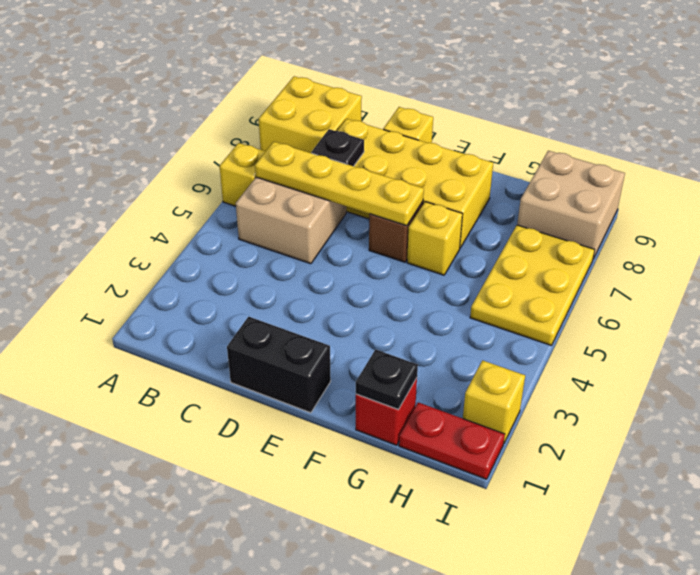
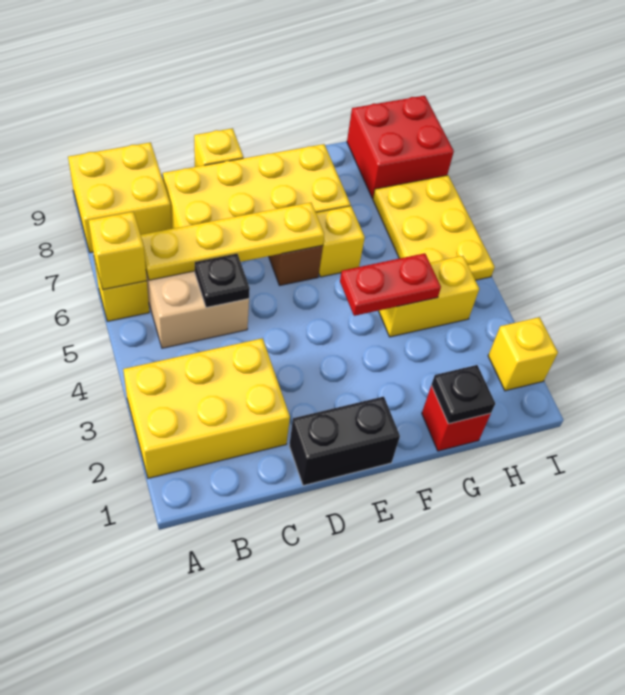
none -> yellow brick A2:C3 level 1
none -> yellow brick A6 level 2
black plate C7 level 2 -> black plate C5 level 2
none -> yellow brick G4:H4 level 1
red plate H1:I1 level 1 -> red plate F4:G4 level 2
tan brick H8:I9 level 1 -> red brick H8:I9 level 1

